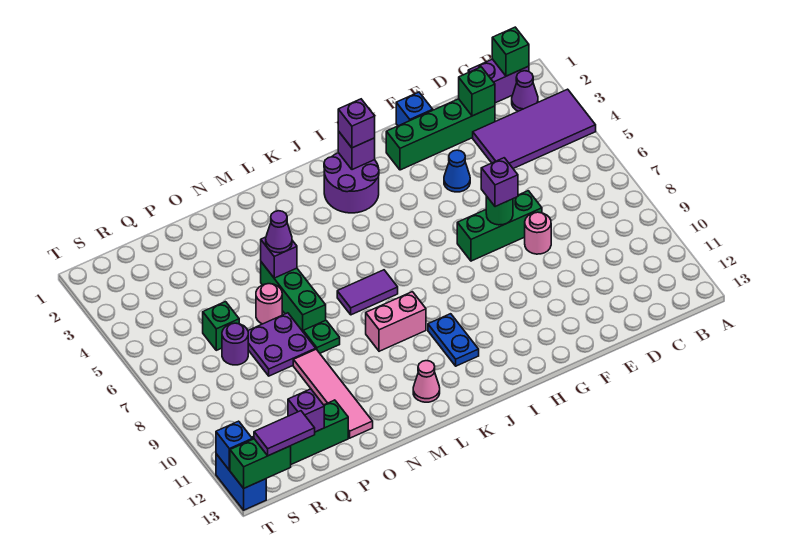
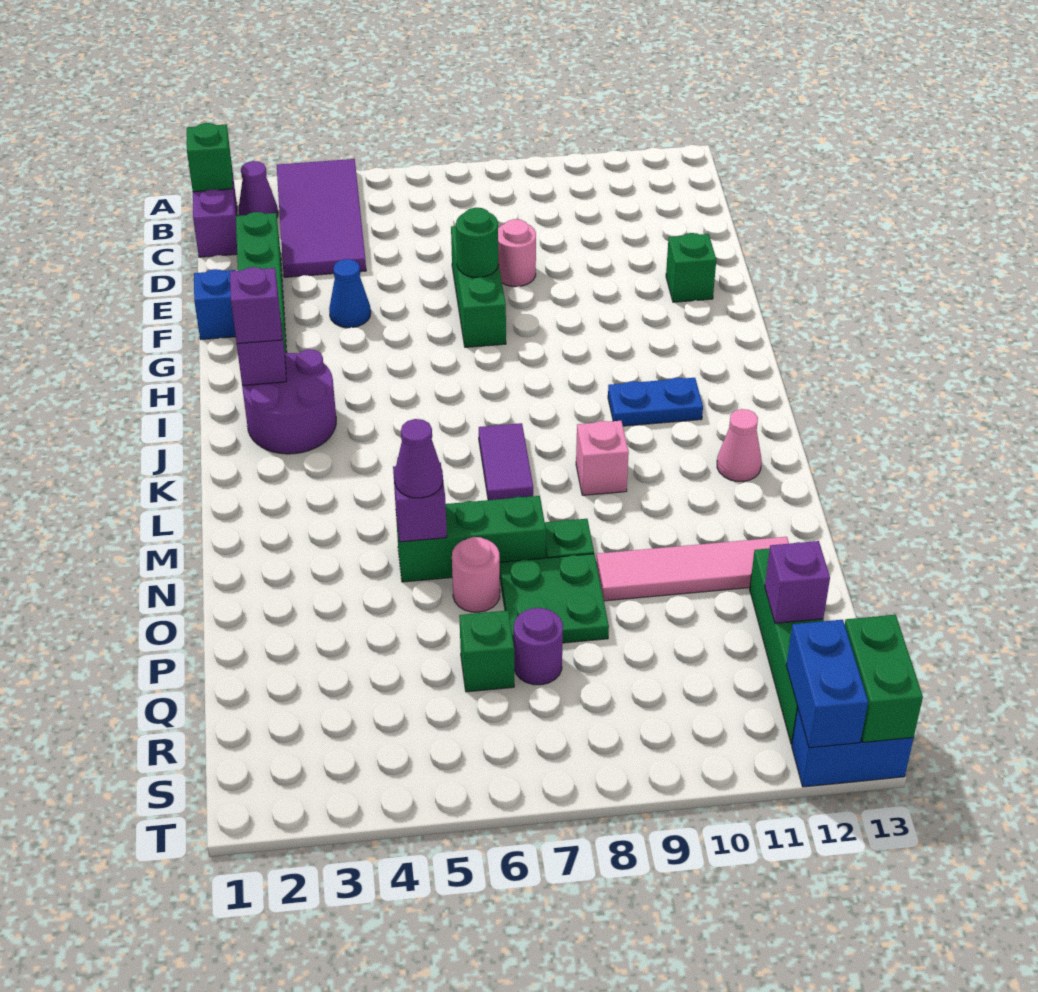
green brick D2 level 2 -> green brick F12 level 1
purple brick F7 level 3 -> none
pink brick K9:L9 level 1 -> pink brick L9 level 1
purple plate O7:P8 level 1 -> green plate O7:P8 level 1
purple tile R13:S13 level 3 -> none
blue brick T12 level 2 -> blue brick S12:T12 level 2

